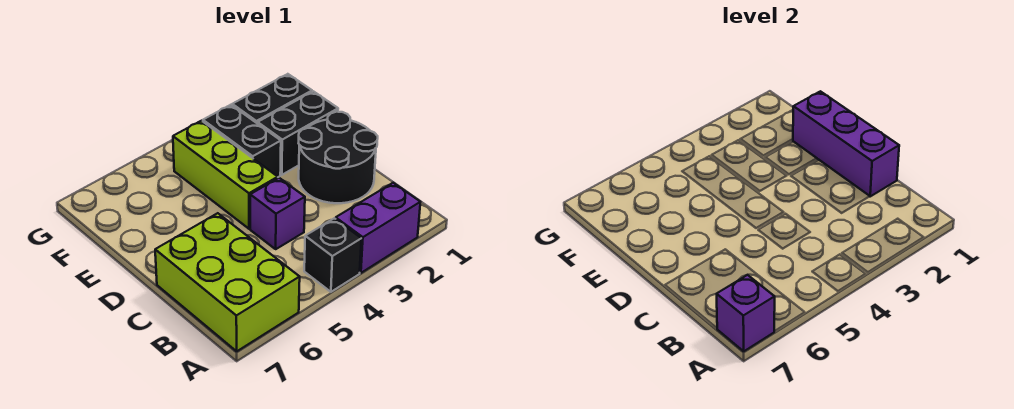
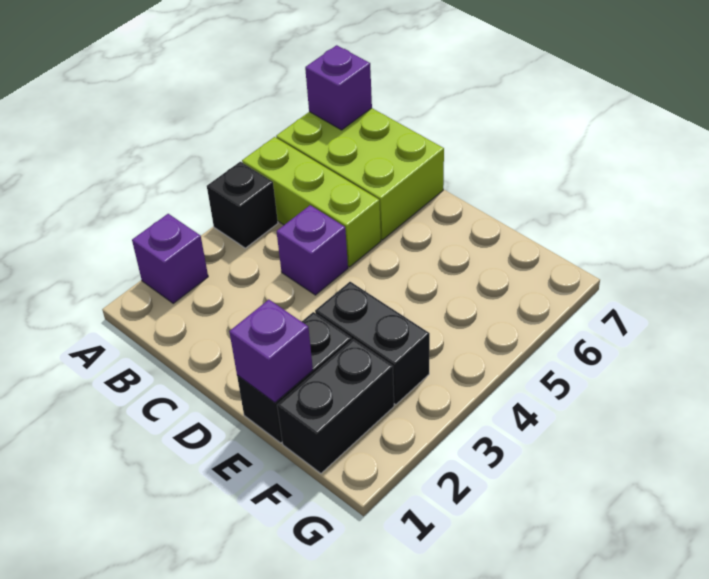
purple brick A2:A3 level 1 -> purple brick A2 level 1
black round brick C1:D2 level 1 -> none
purple brick C1:E1 level 2 -> purple brick E1 level 2
lime brick D4:F4 level 1 -> lime brick A5:C5 level 1

